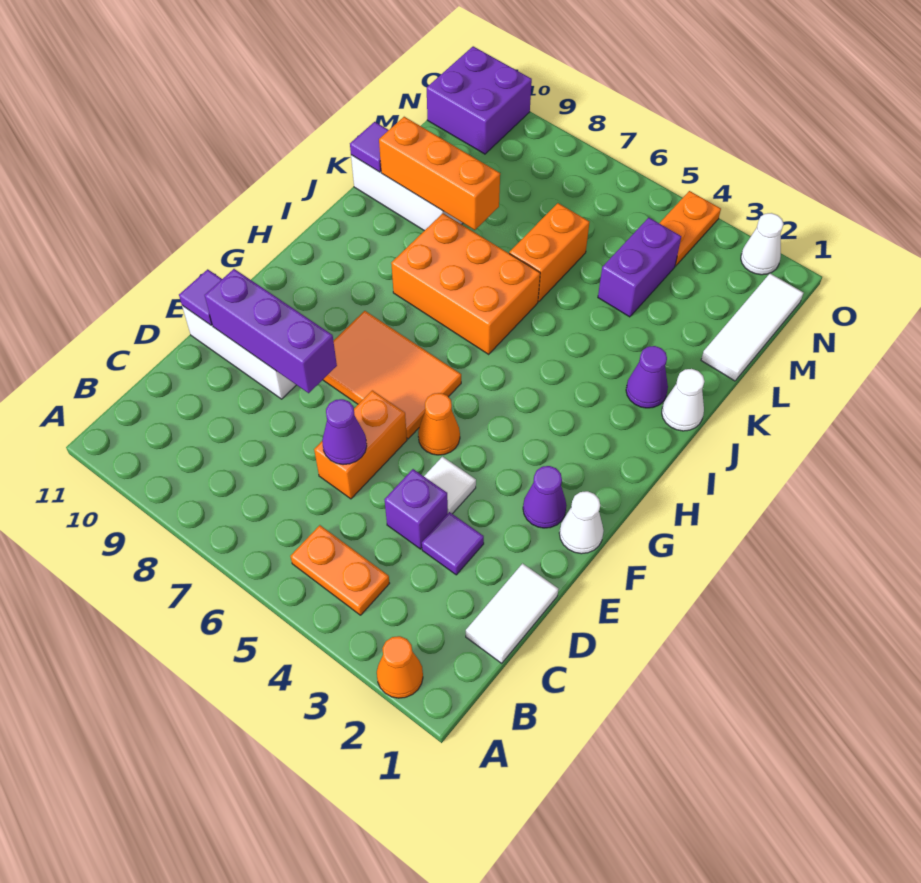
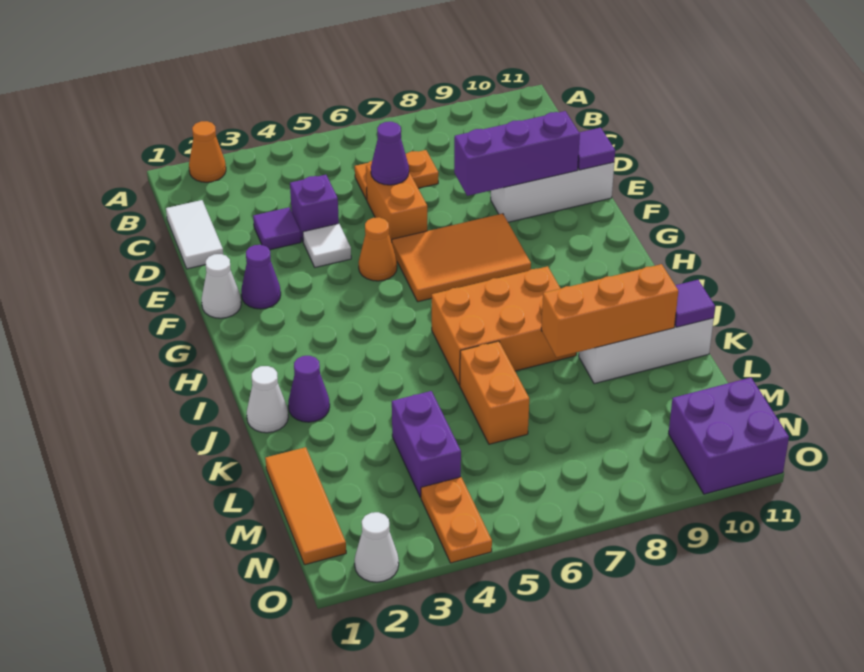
orange plate B4:B5 level 1 -> orange plate C6:C7 level 1
white tile L1:N1 level 1 -> orange tile L1:N1 level 1

